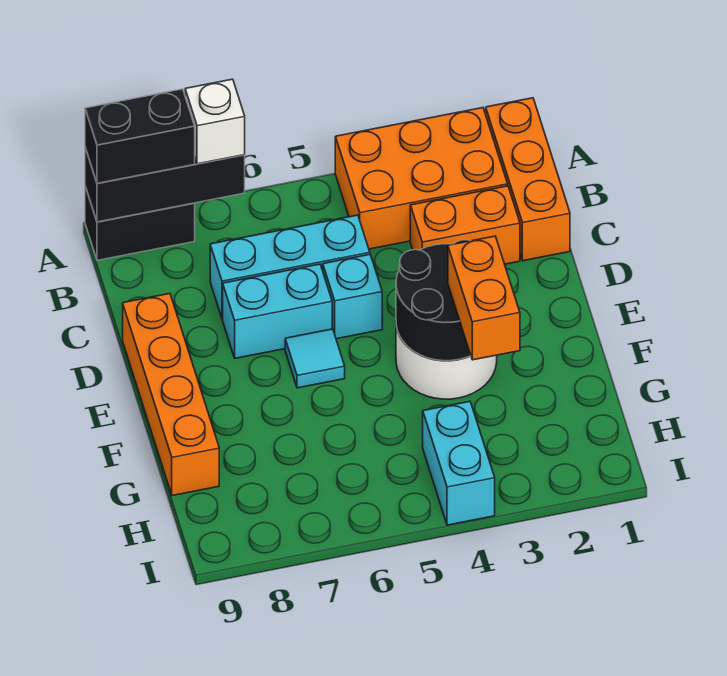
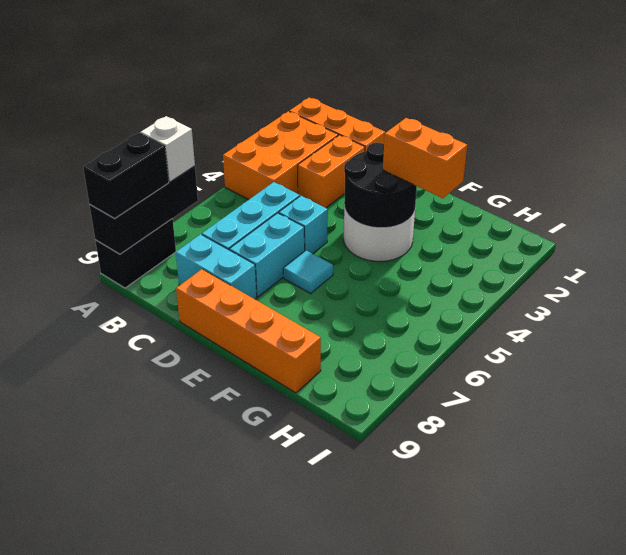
cyan brick H4:I4 level 1 -> cyan brick C8:D8 level 1

